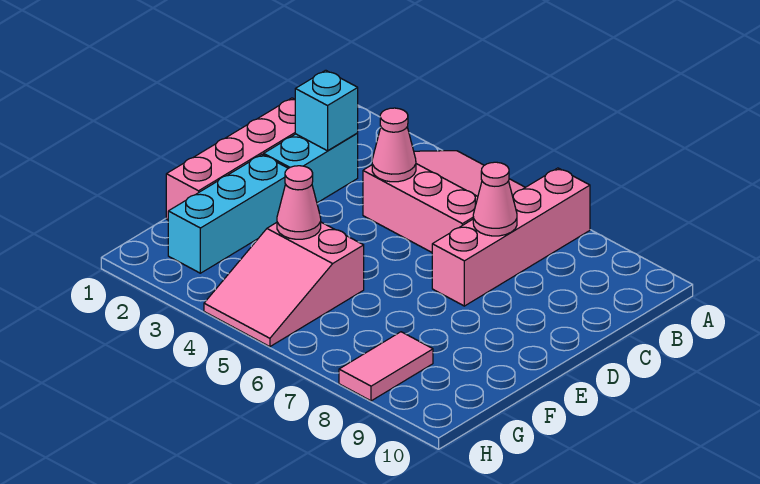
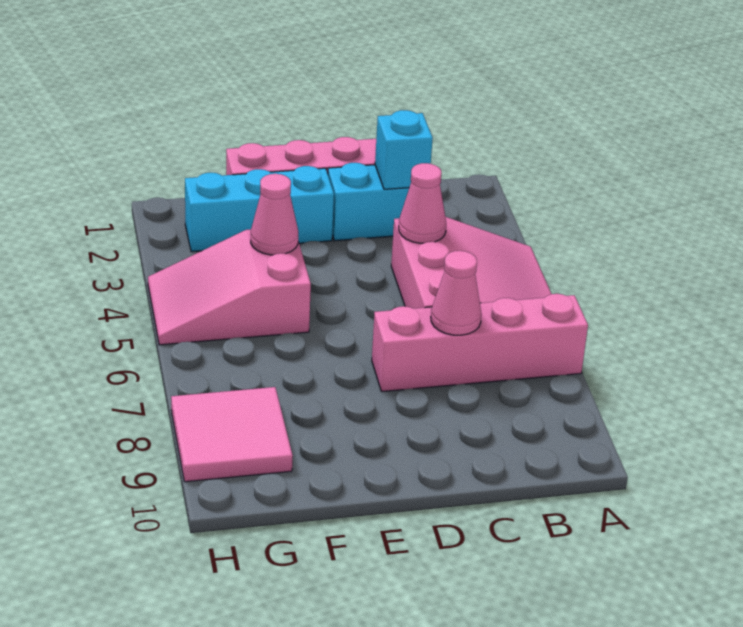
pink tile G8:H8 level 1 -> pink tile G8:H9 level 1

